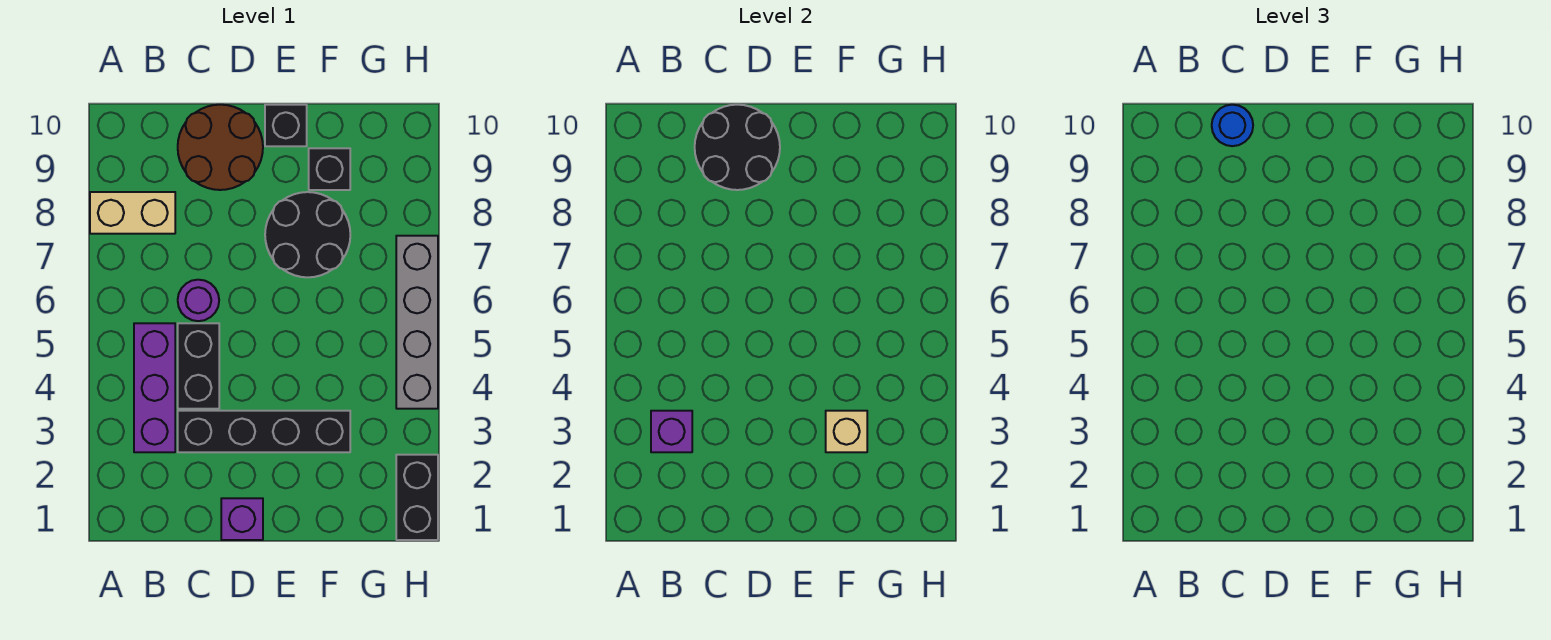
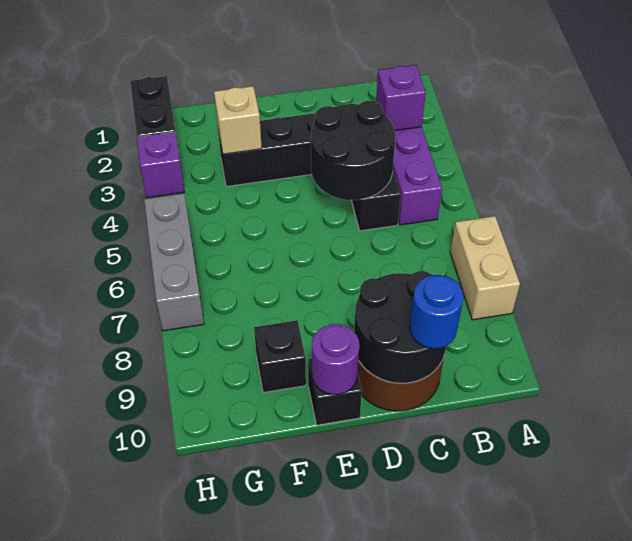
tan brick A8:B8 level 1 -> tan brick A7:A8 level 1
purple round brick C6 level 1 -> purple round brick E10 level 2
purple brick D1 level 1 -> purple brick H3 level 1
black round brick E7:F8 level 1 -> black round brick C4:D5 level 2
grey brick H4:H7 level 1 -> grey brick H5:H7 level 1

